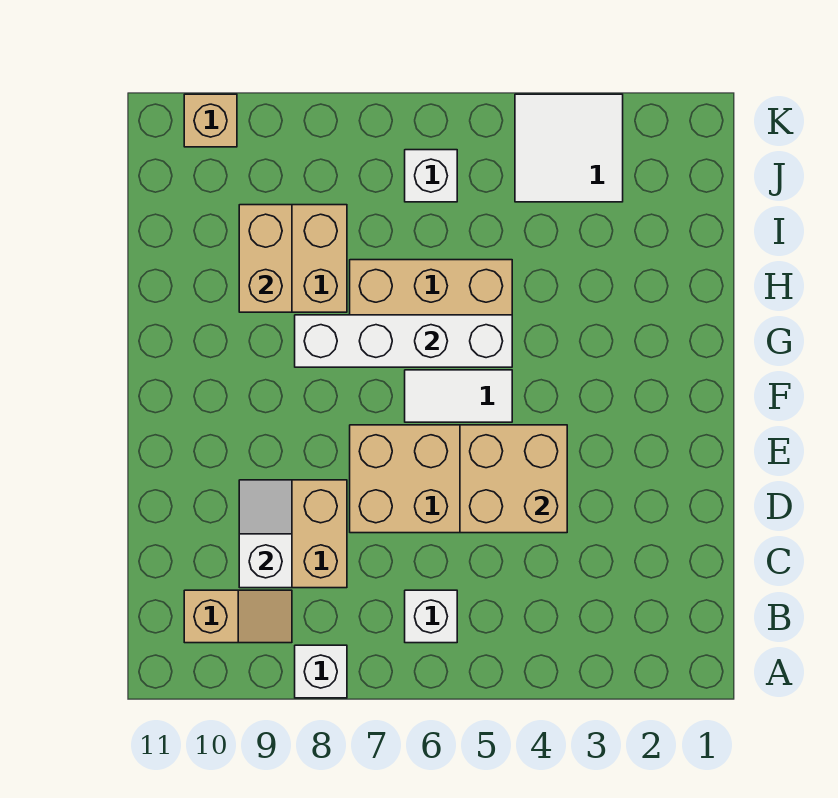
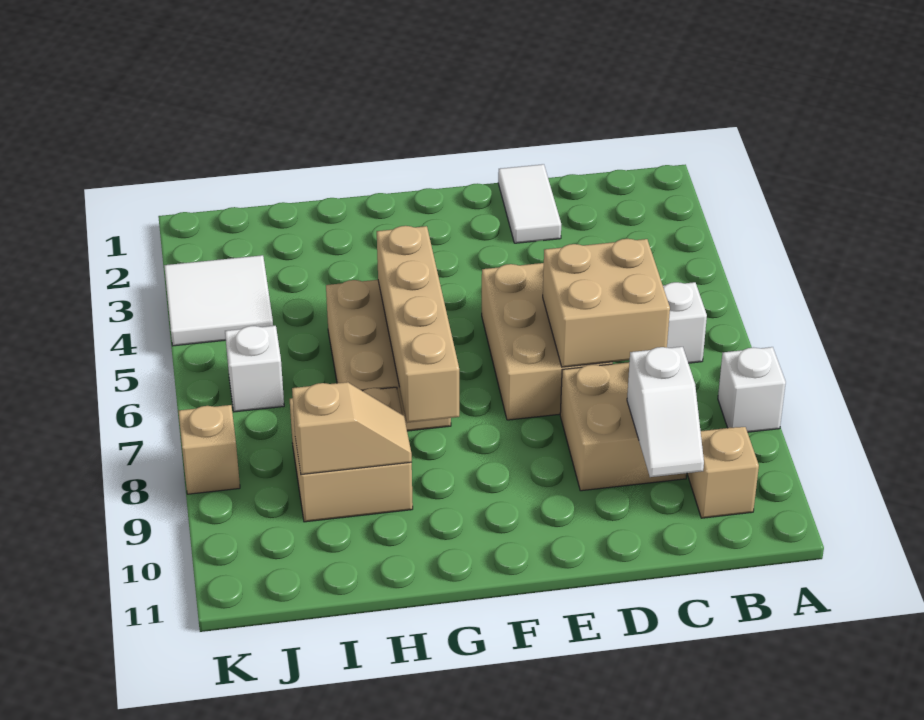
white slope C9:D9 level 2 top C -> white slope C9:C10 level 2 top 9
tan brick D4:E5 level 2 -> tan brick C6:D7 level 2
white tile F5:F6 level 1 -> white tile D1:D2 level 1
white brick G5:G8 level 2 -> tan brick G5:G8 level 2
tan brick H9:I9 level 2 -> tan slope H9:I9 level 2 top I
tan brick K10 level 1 -> tan brick K8 level 1

